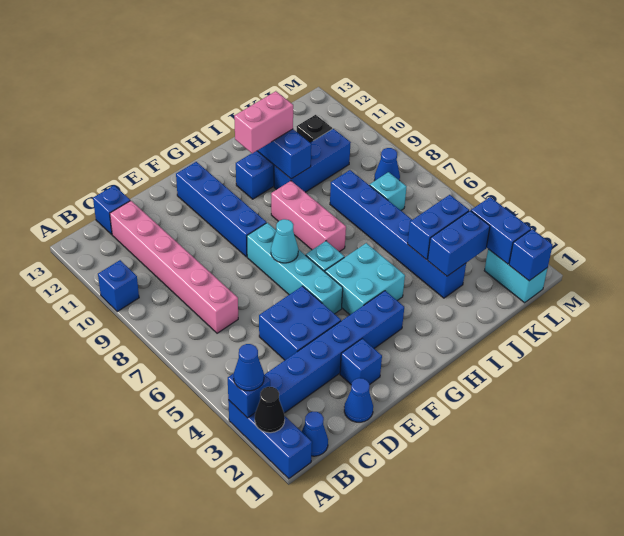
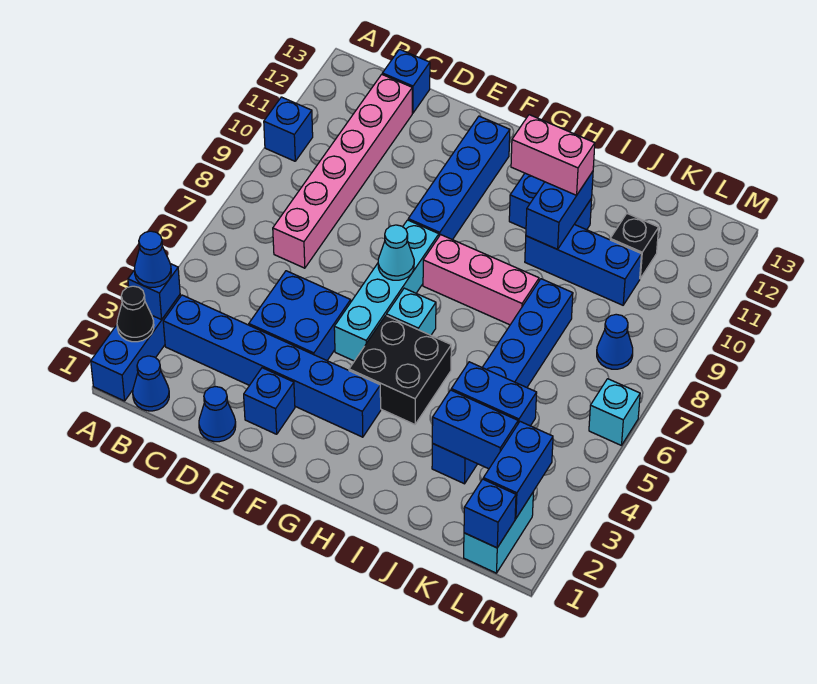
cyan brick G4:H5 level 1 -> black brick G4:H5 level 1
pink brick H7:H9 level 1 -> pink brick G8:I8 level 1
cyan brick K7 level 1 -> cyan brick M6 level 1

